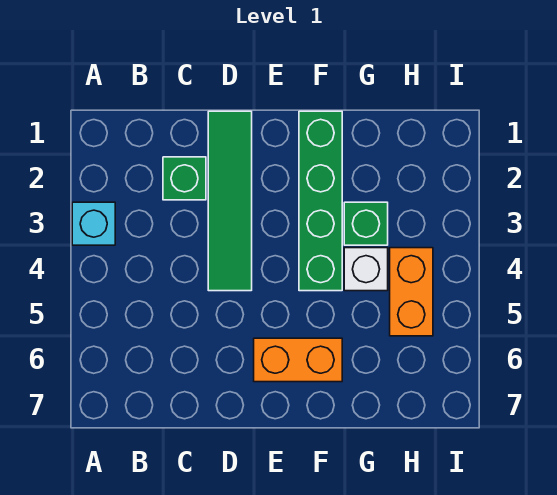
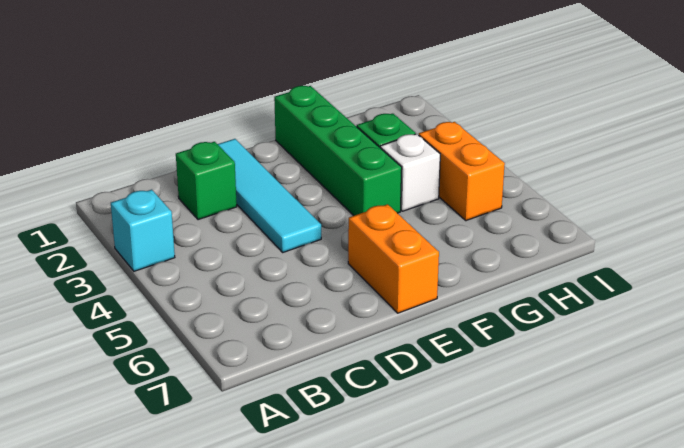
green tile D1:D4 level 1 -> cyan tile D1:D4 level 1
orange brick E6:F6 level 1 -> orange brick E6:E7 level 1

